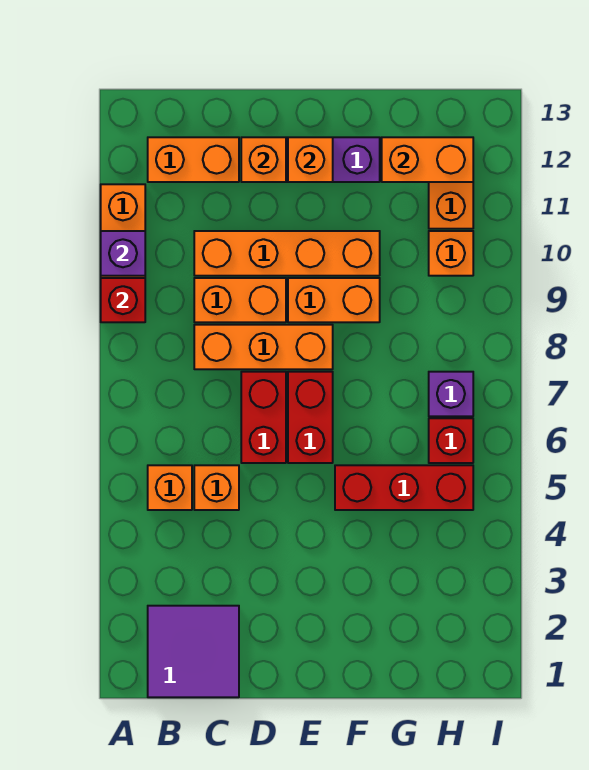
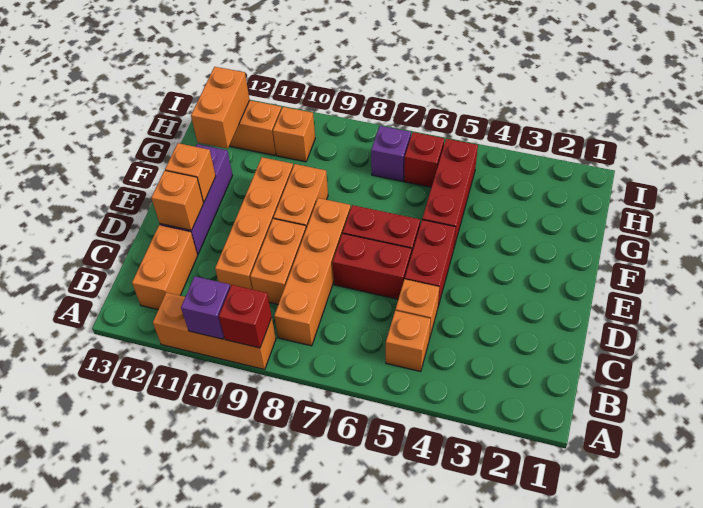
purple tile B1:C2 level 1 -> none
orange brick C8:E8 level 1 -> orange brick B8:E8 level 1
none -> red brick D5:E5 level 1

